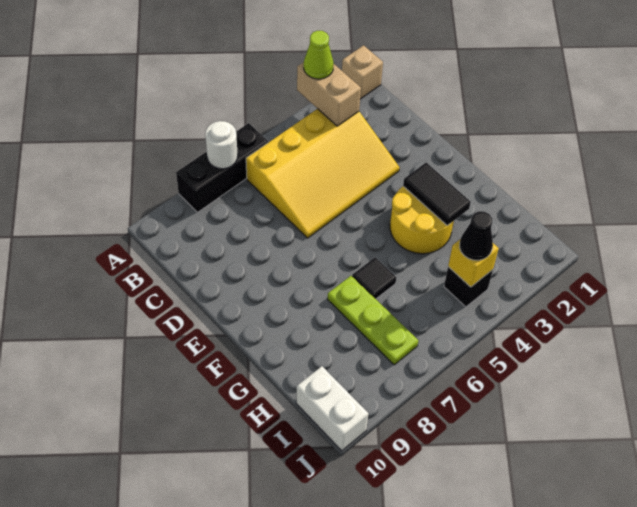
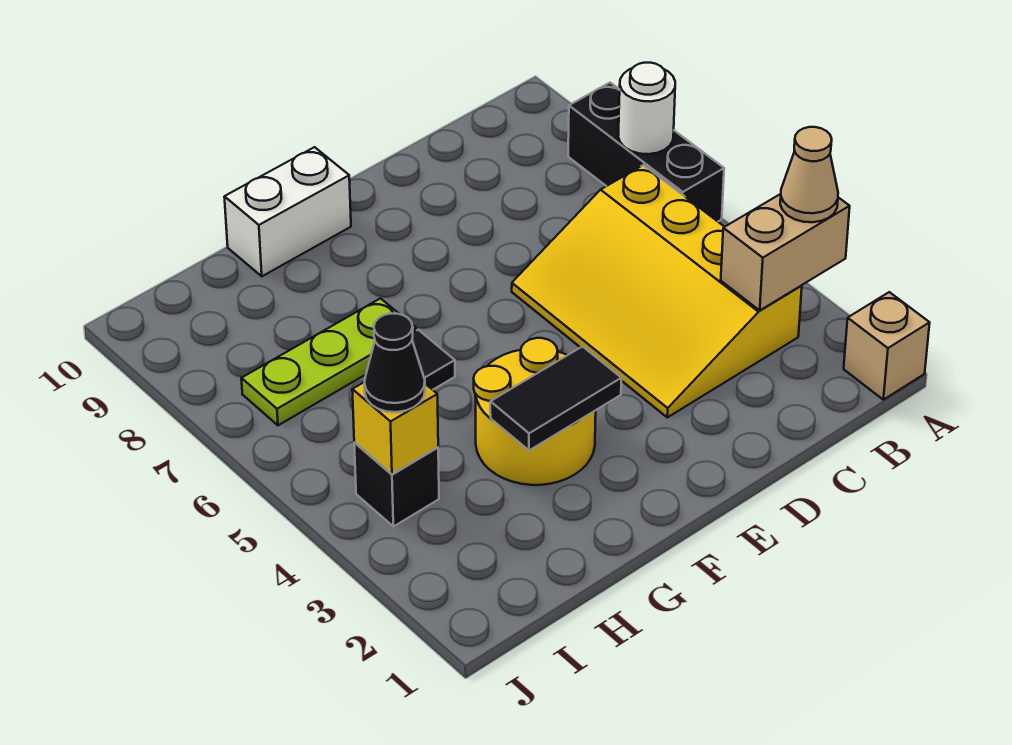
lime cone A3 level 3 -> tan cone A3 level 3
white brick I10:J10 level 1 -> white brick F10:G10 level 1

